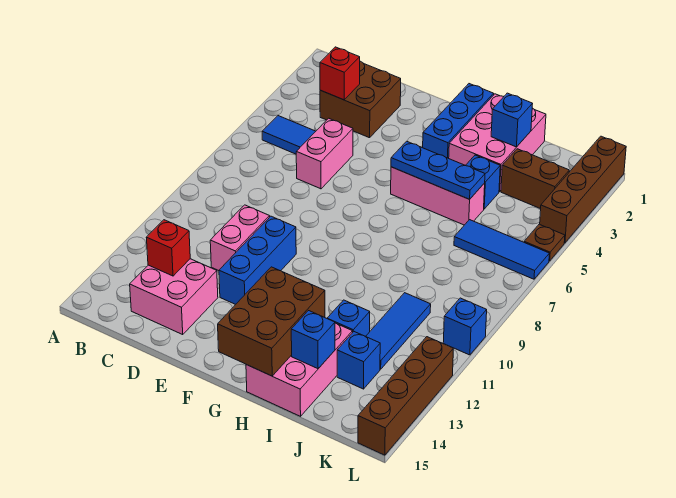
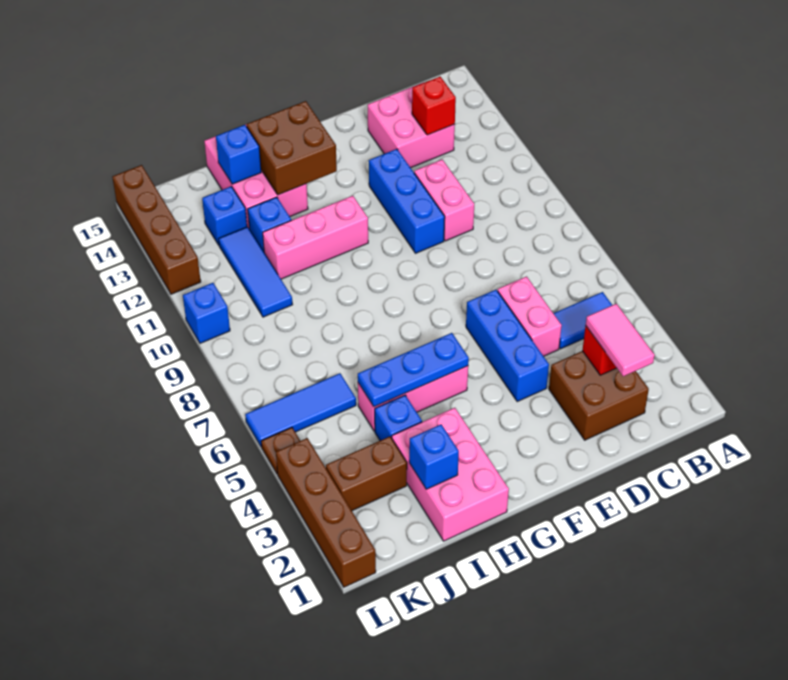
none -> pink tile C2:C3 level 3
blue brick G1:G3 level 1 -> blue brick E4:E6 level 1
none -> pink brick G11:I11 level 1
brown brick G13:H15 level 2 -> brown brick G13:H14 level 2

